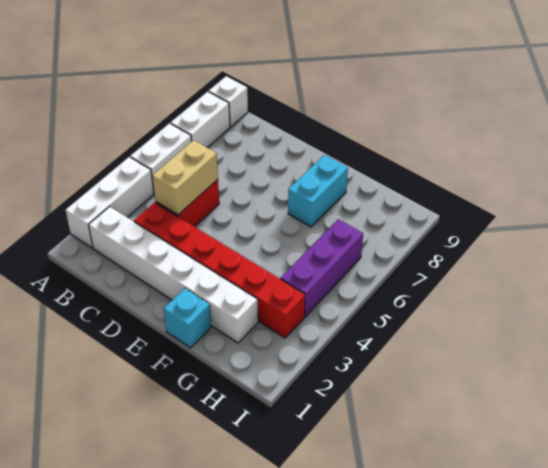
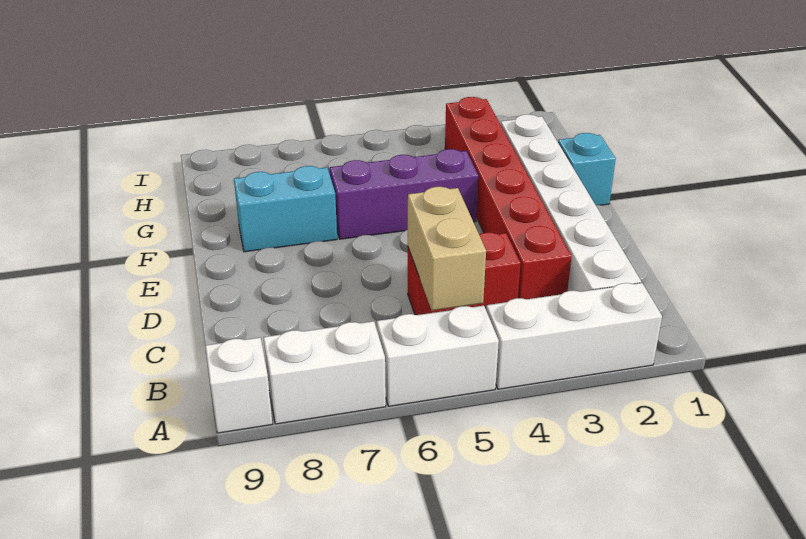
tan brick C4:C5 level 2 -> tan brick B5:C5 level 2
purple brick H4:H6 level 1 -> purple brick F4:F6 level 1

